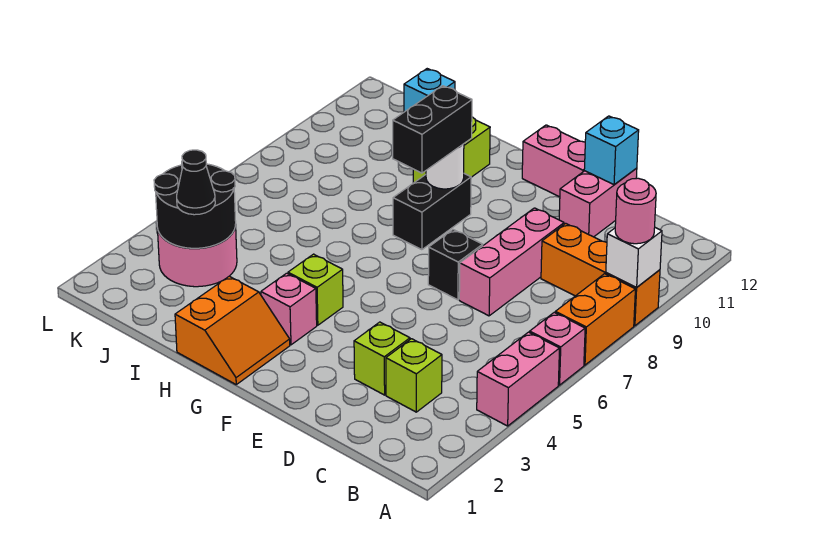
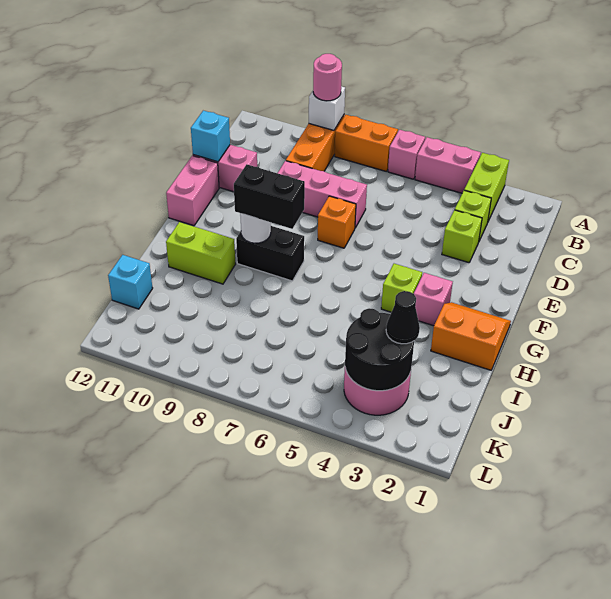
none -> lime brick A3:B3 level 1
black brick E7 level 1 -> orange brick E7 level 1

